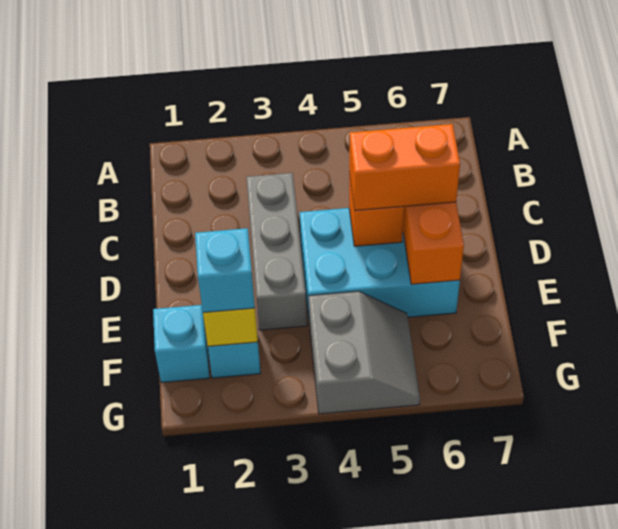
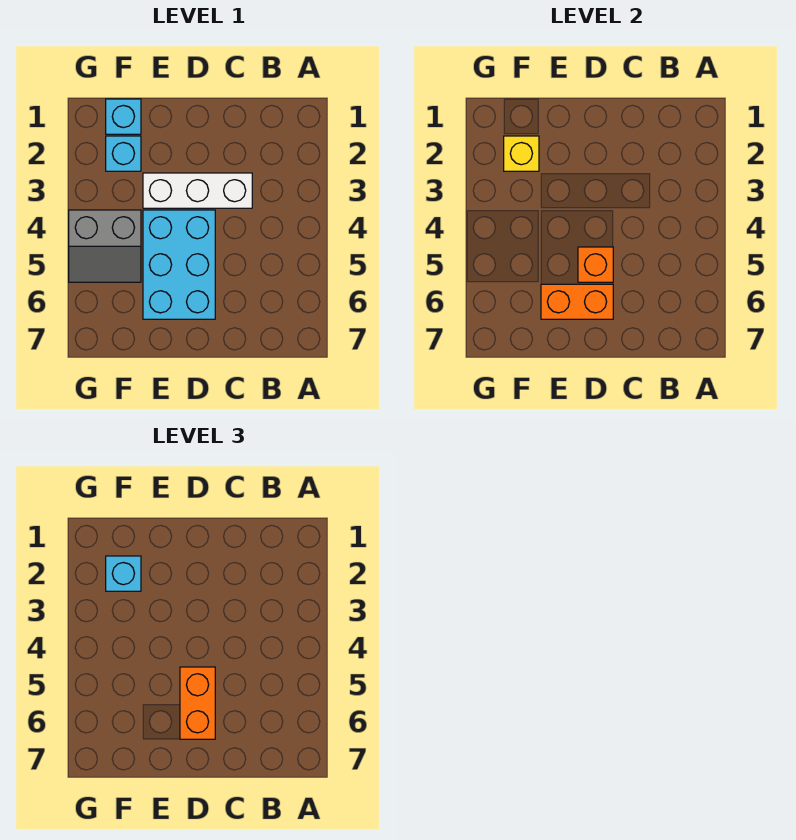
grey brick C3:E3 level 1 -> white brick C3:E3 level 1

